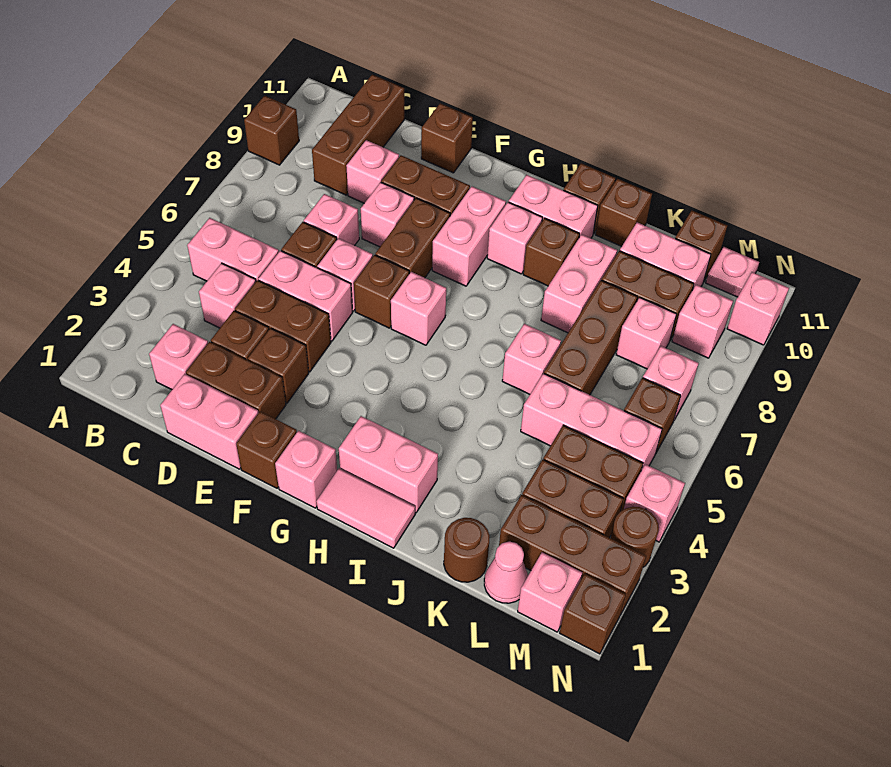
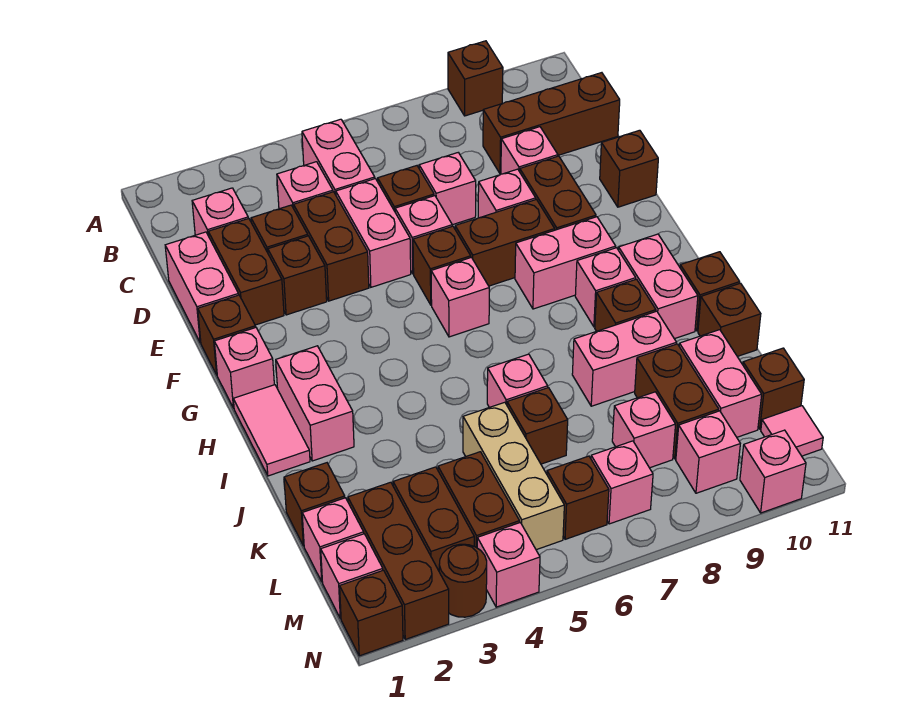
brown round brick K1 level 1 -> brown brick K1 level 1
pink brick K5:M5 level 1 -> tan brick K5:M5 level 1
brown brick K6:K8 level 1 -> brown brick K6 level 1
pink cone L1 level 1 -> pink brick L1 level 1
pink plate M11 level 1 -> pink tile M11 level 1

